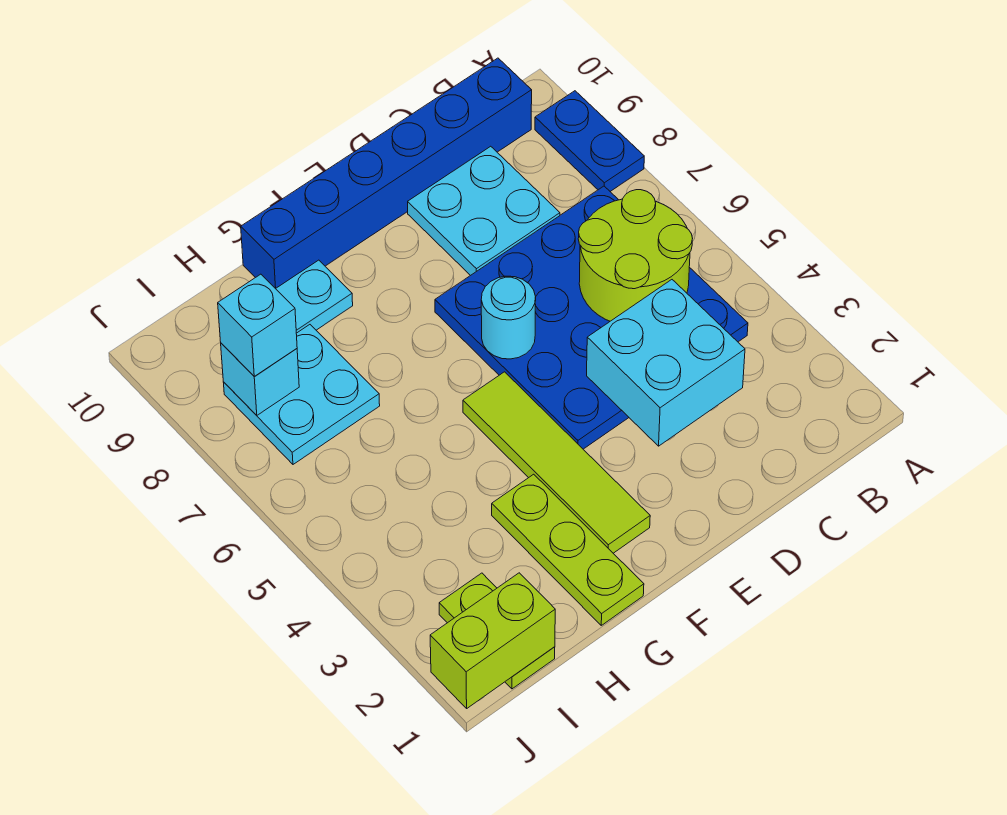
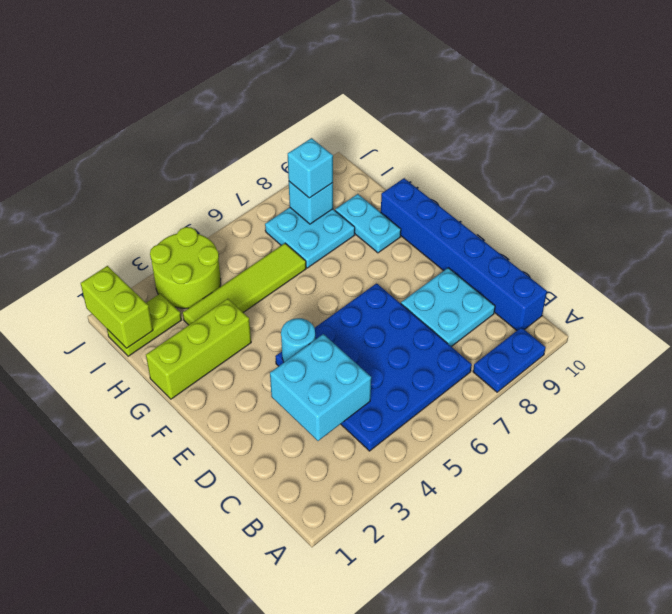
lime round brick B5:C6 level 2 -> lime round brick I3:J4 level 1
cyan round brick E6 level 2 -> cyan round brick E4 level 2
lime tile F2:F5 level 1 -> lime tile H3:H6 level 1
lime plate G1:G3 level 1 -> lime brick G1:G3 level 1

